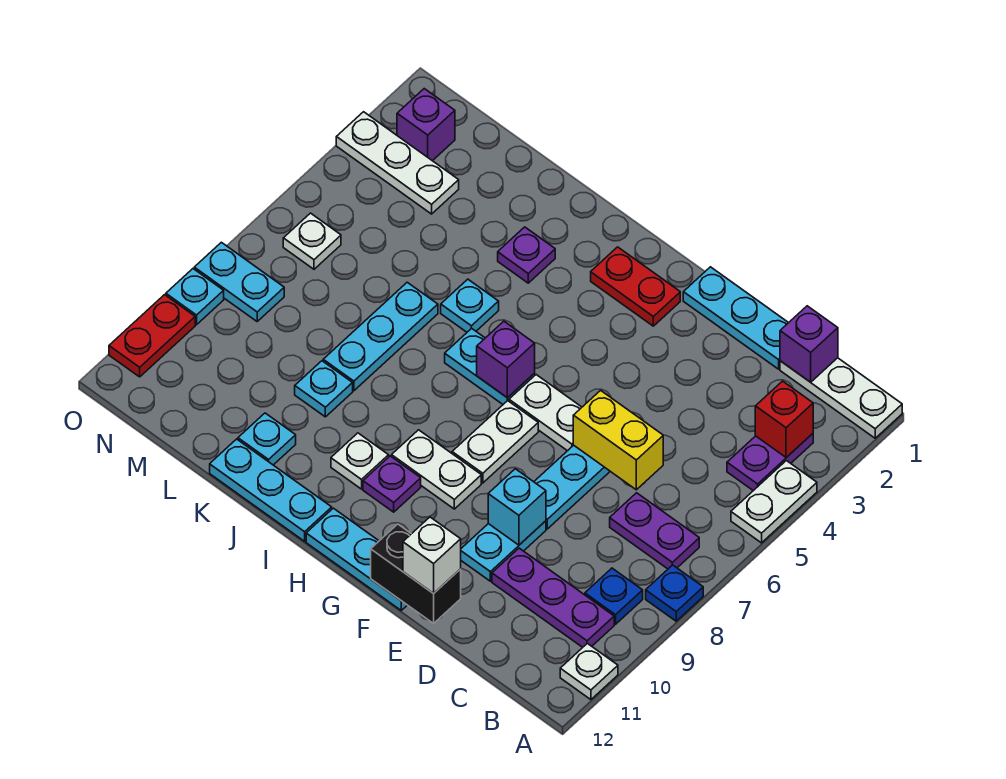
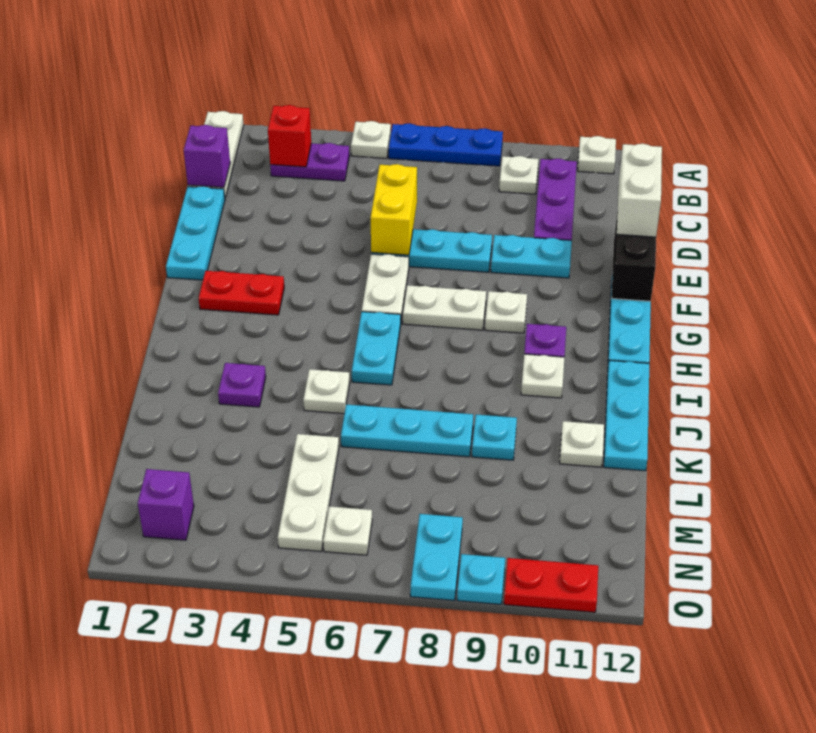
white plate A4:A5 level 1 -> white plate A5 level 1
blue plate A8 level 1 -> blue plate A6:A8 level 1
purple plate B7:C7 level 1 -> none
blue plate B9 level 1 -> white plate B9 level 1
cyan brick E9 level 2 -> none
white brick E12 level 3 -> white brick D12:E12 level 3
red plate G2:H2 level 1 -> red plate G2:G3 level 1
white plate G9:H9 level 1 -> white plate G9 level 1
purple brick H6 level 2 -> none
cyan plate J5 level 1 -> white plate J5 level 1
cyan plate K11 level 1 -> white plate K11 level 1
white plate M3:O3 level 1 -> white plate L5:N5 level 1

